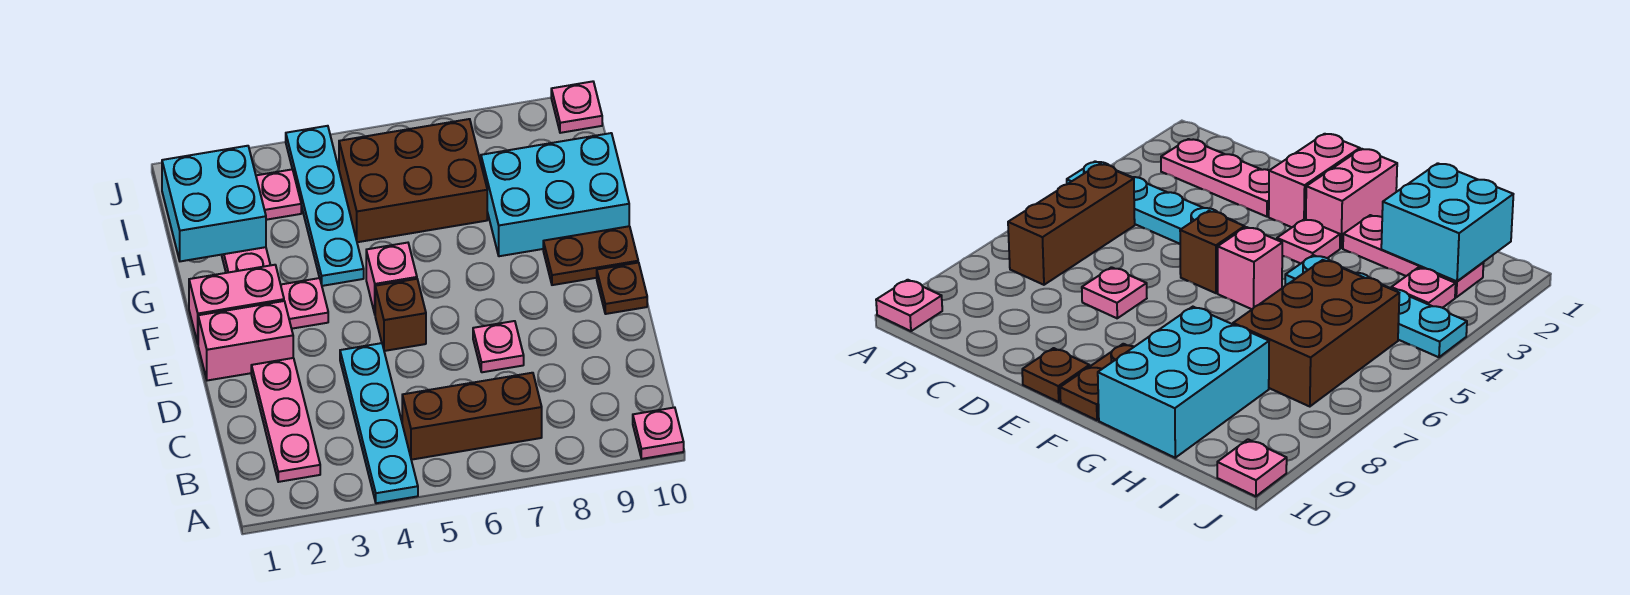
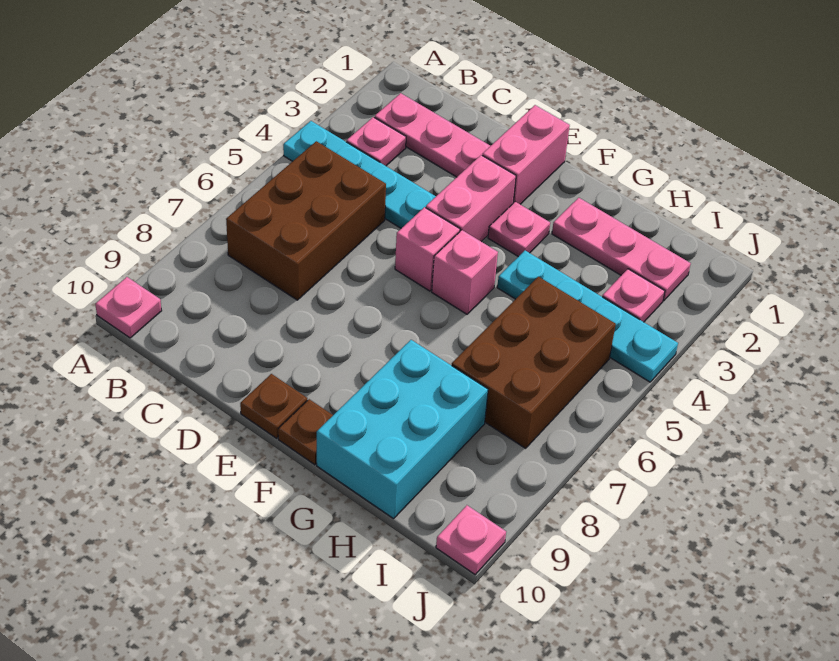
brown brick B5:B7 level 1 -> brown brick B5:C7 level 1
pink plate D7 level 1 -> pink plate B3 level 1
brown brick E5 level 1 -> pink brick E5 level 1
pink brick F1:F2 level 1 -> pink brick E3:E4 level 1
brown plate F9:F10 level 1 -> brown plate F10 level 1
cyan brick H1:I2 level 2 -> none

